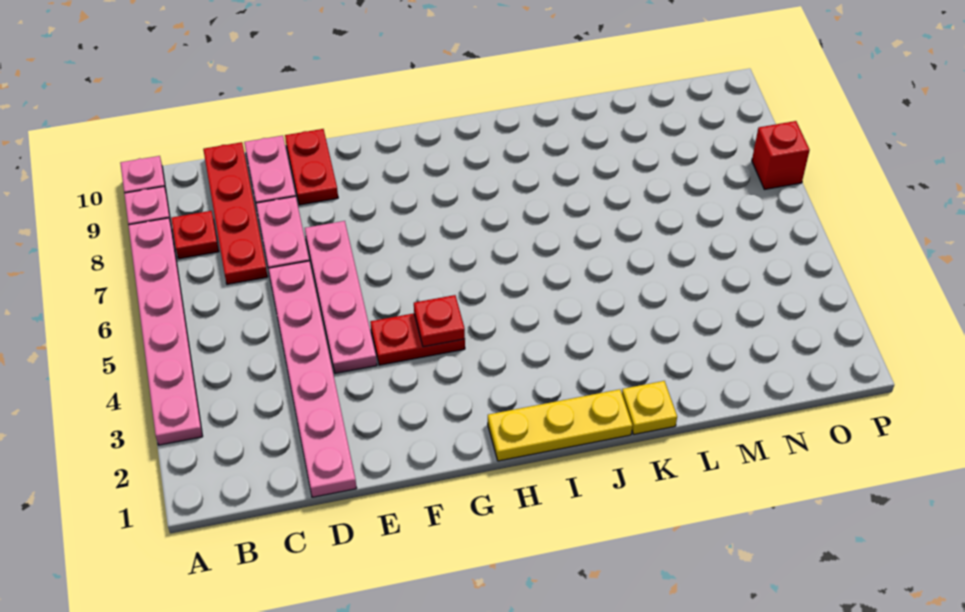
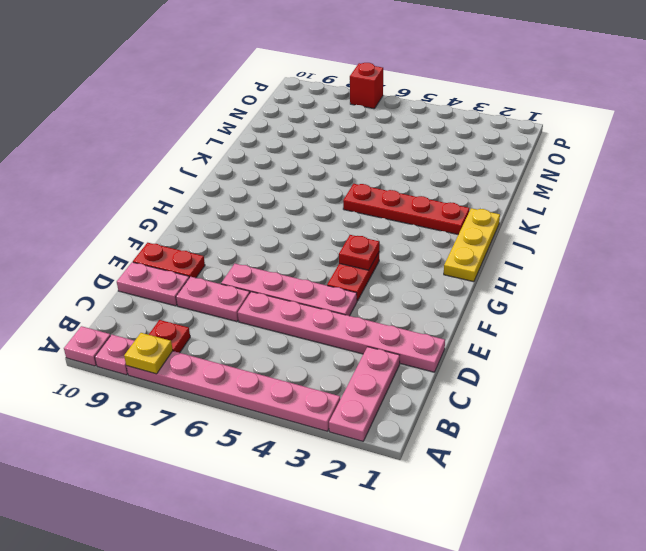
none -> pink plate A2:C2 level 1
red plate C7:C10 level 1 -> red plate J2:J5 level 1
yellow plate K1 level 1 -> yellow plate A8 level 2

